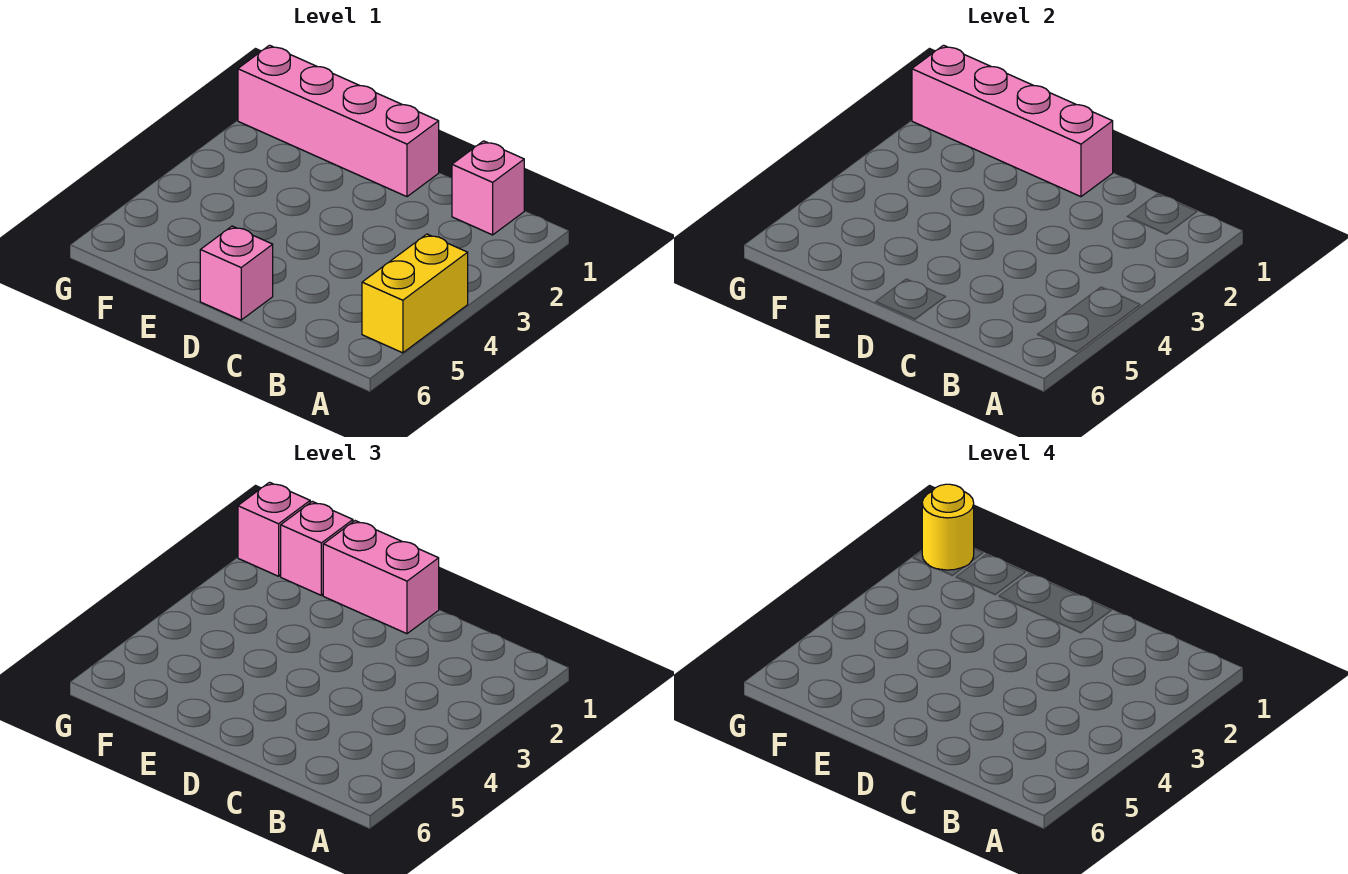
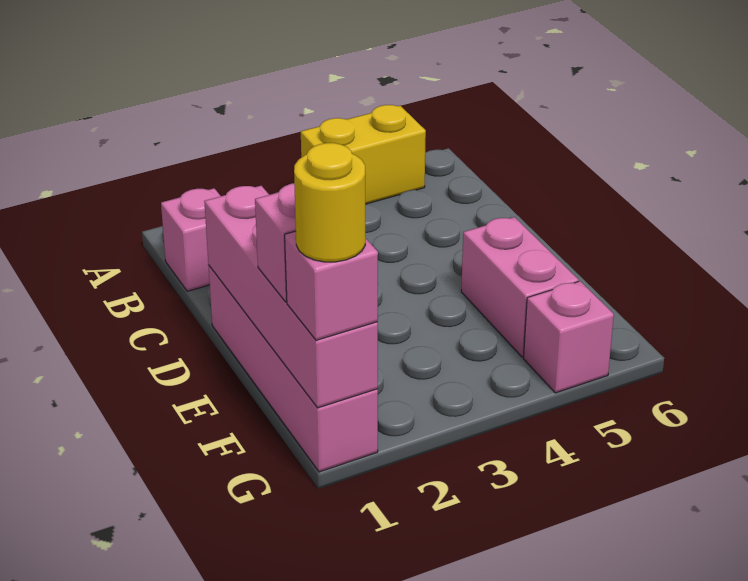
pink brick D1:E1 level 3 -> pink brick E5:F5 level 1
pink brick D6 level 1 -> pink brick G5 level 1

